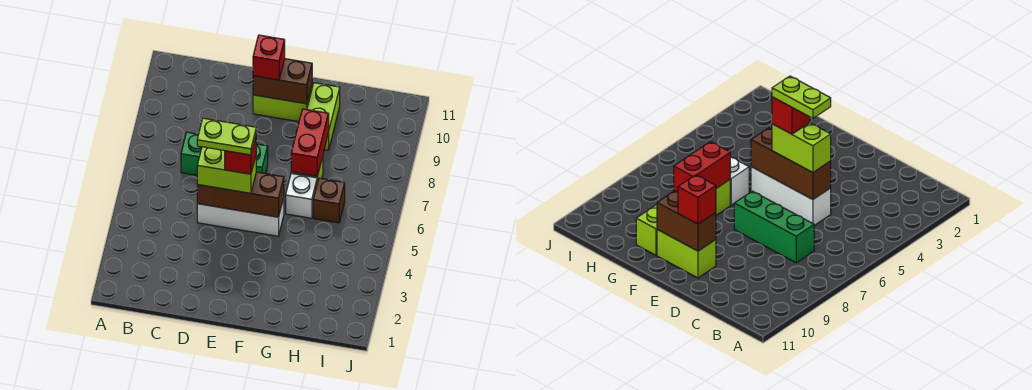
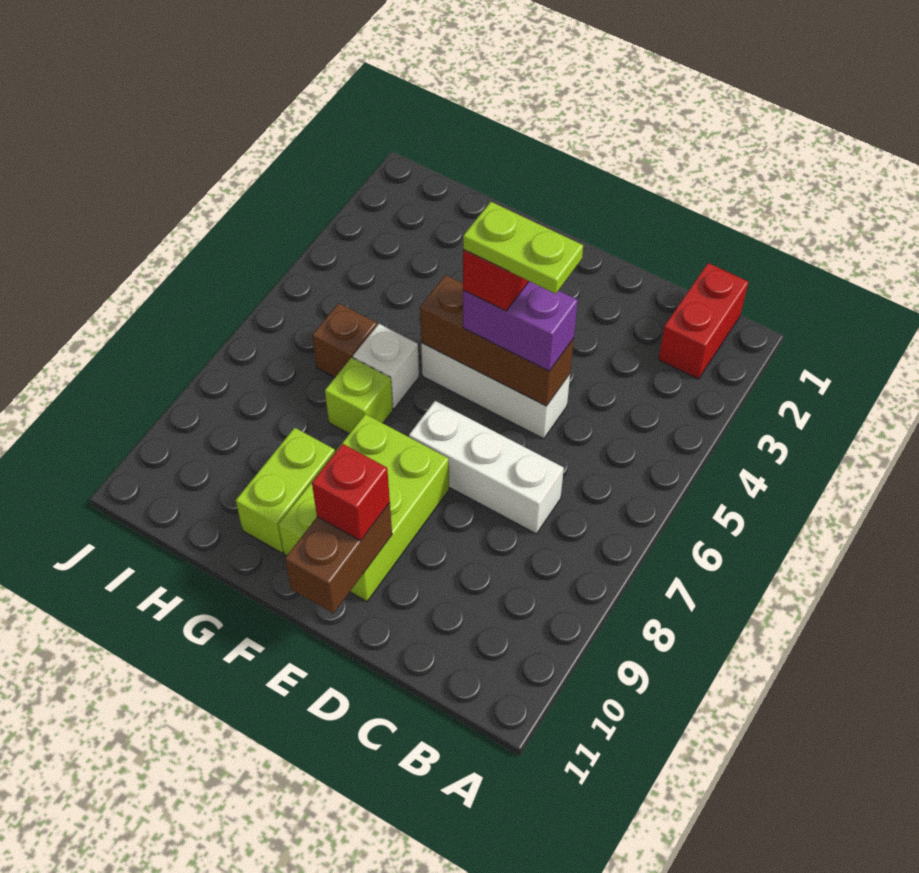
green brick C7:E7 level 1 -> white brick C7:E7 level 1
lime brick D5:E5 level 3 -> purple brick D5:E5 level 3
lime brick E10:F10 level 1 -> lime brick E8:F10 level 1
brown brick E10:F10 level 2 -> brown brick E10:E11 level 2
red brick G7:G8 level 2 -> red brick B1:B2 level 1

